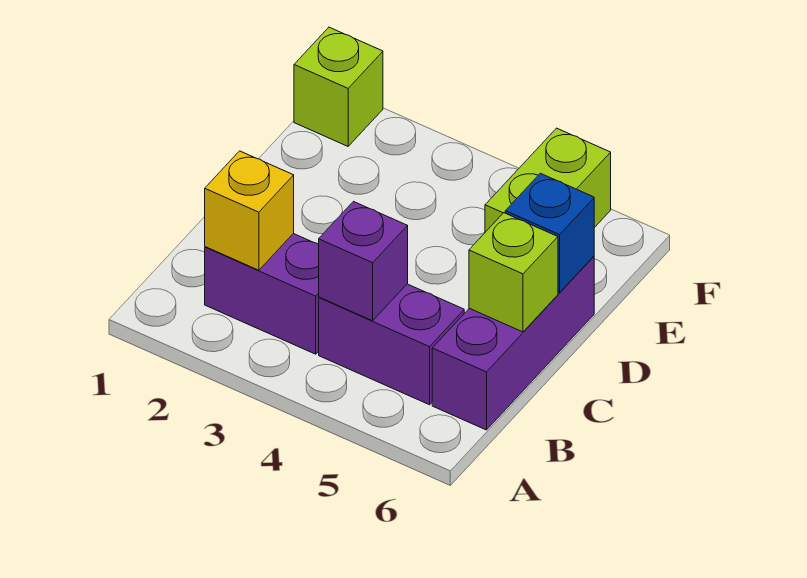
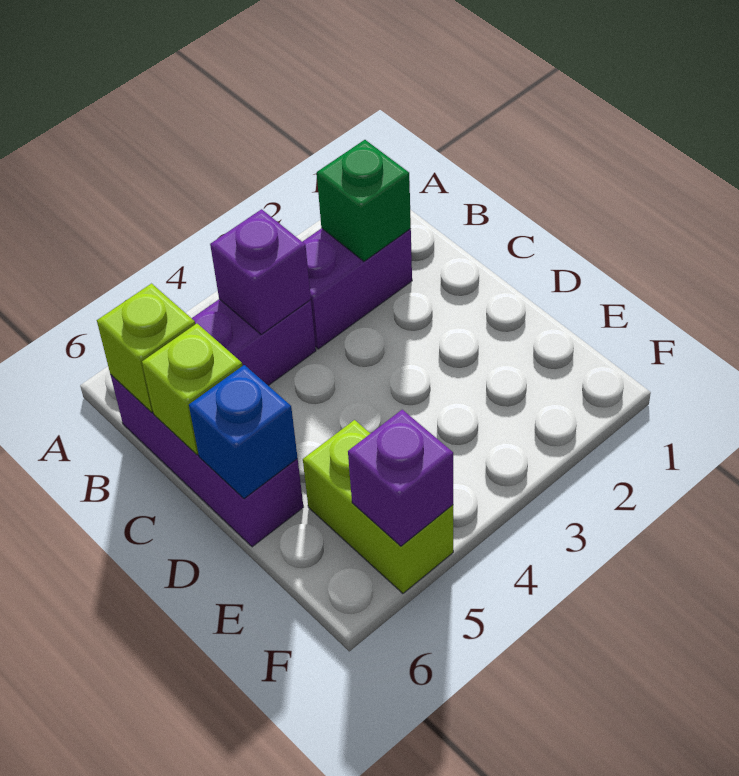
yellow brick B2 level 2 -> green brick B2 level 2
lime brick F1 level 1 -> lime brick B6 level 2
none -> purple brick F5 level 2

